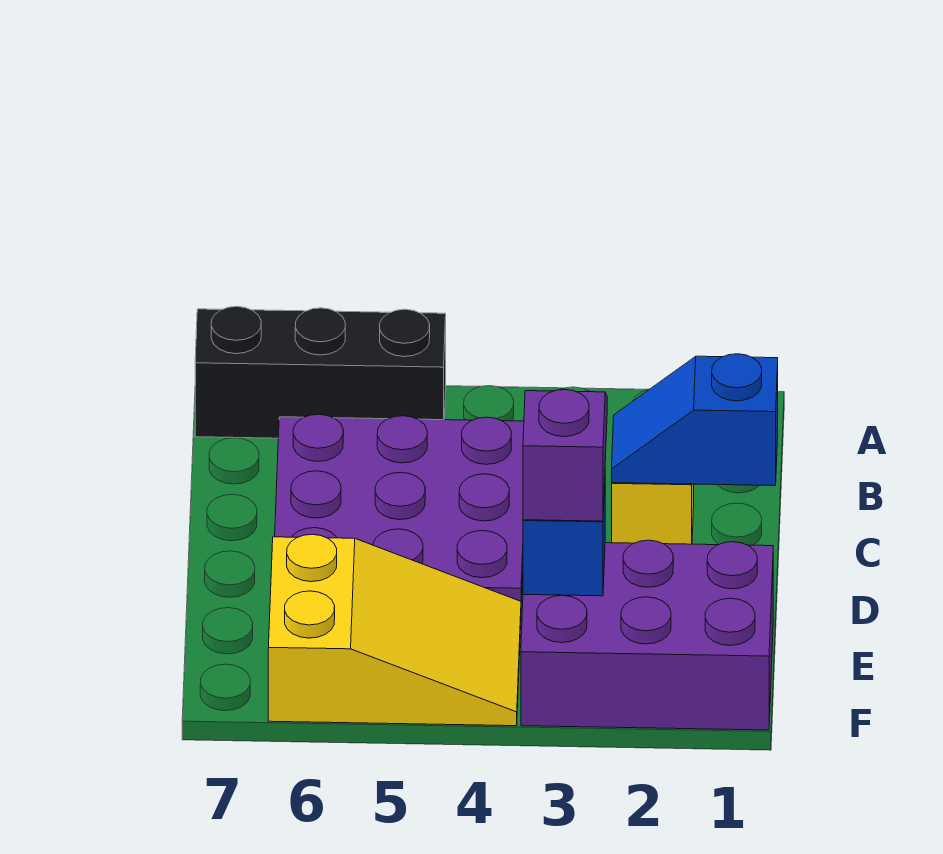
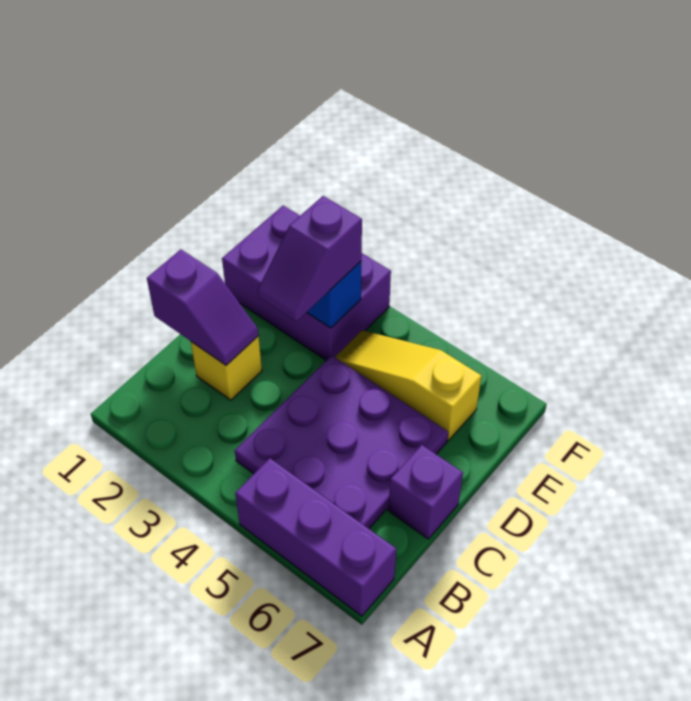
black brick A5:A7 level 1 -> purple brick A5:A7 level 1
blue slope C1:C2 level 2 top 1 -> purple slope C1:C2 level 2 top 1
none -> purple brick C7 level 1
yellow slope E4:F6 level 1 top 6 -> yellow slope E4:E6 level 1 top 6

